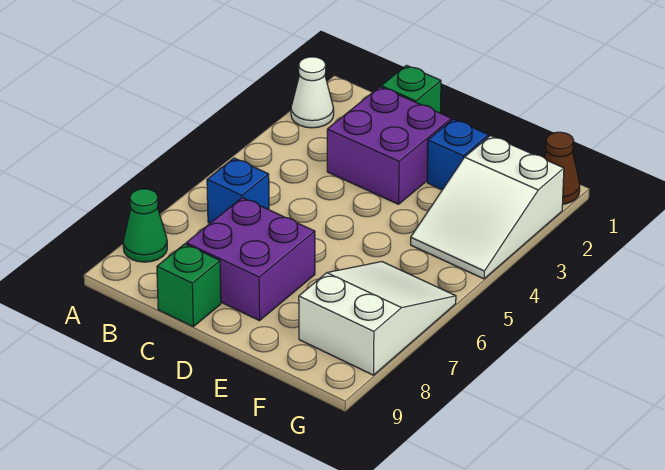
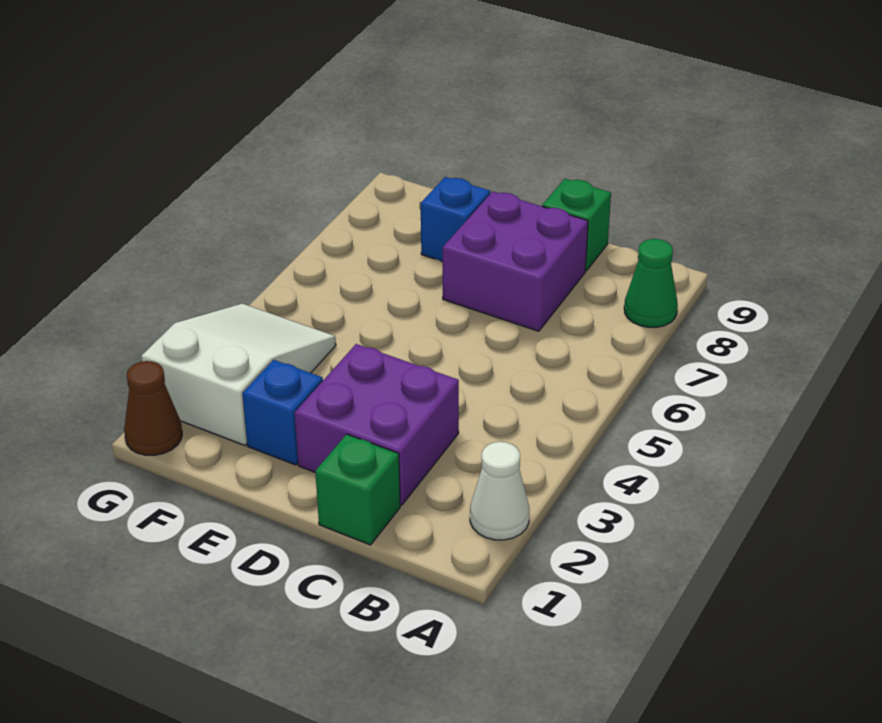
blue brick B6 level 1 -> blue brick E8 level 1
white slope F6:G8 level 1 top 8 -> none

